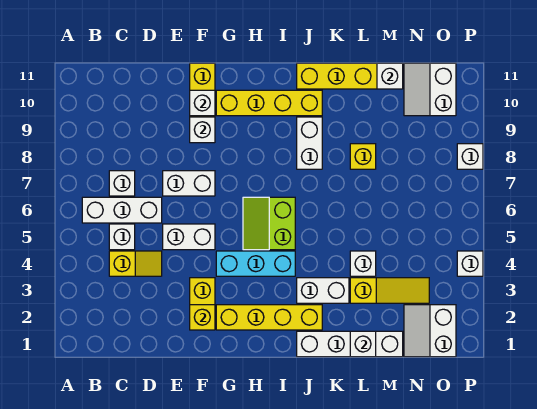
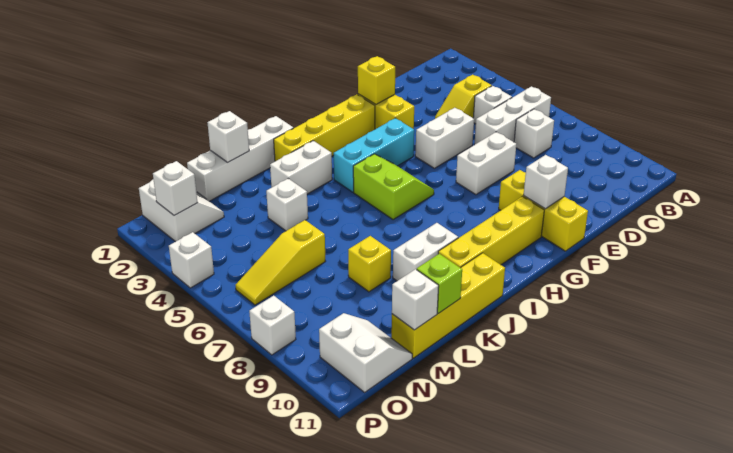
white brick F9 level 2 -> white brick O2 level 2
white brick J8:J9 level 1 -> white brick J9:K9 level 1
yellow slope L3:N3 level 1 top L -> yellow slope M6:O6 level 1 top M
none -> lime brick L11 level 2

